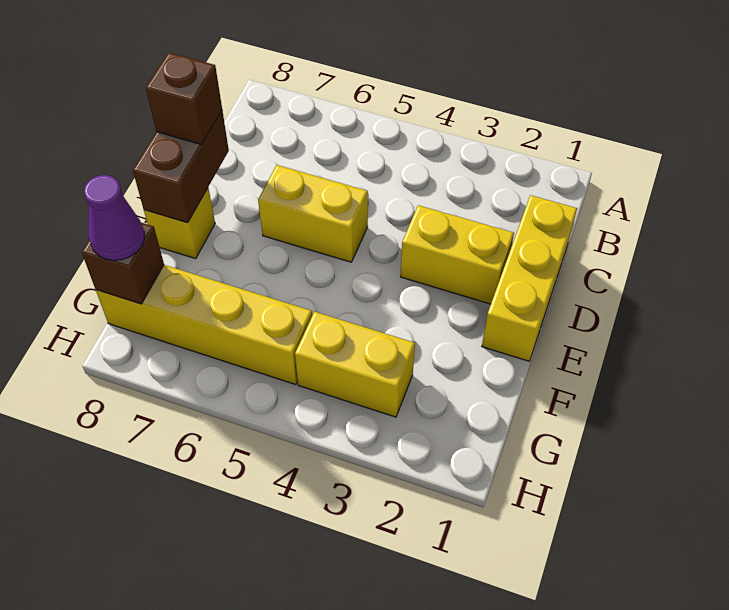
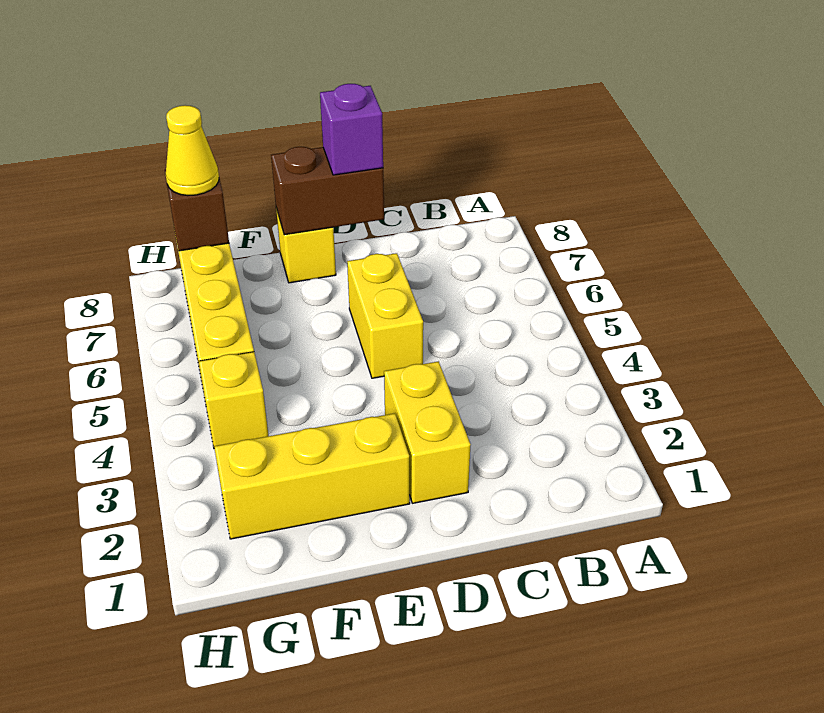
yellow brick C1:E1 level 1 -> yellow brick E2:G2 level 1
brown brick D8 level 3 -> purple brick D8 level 3
yellow brick G3:G4 level 1 -> yellow brick G4 level 1
purple cone G8 level 3 -> yellow cone G8 level 3

